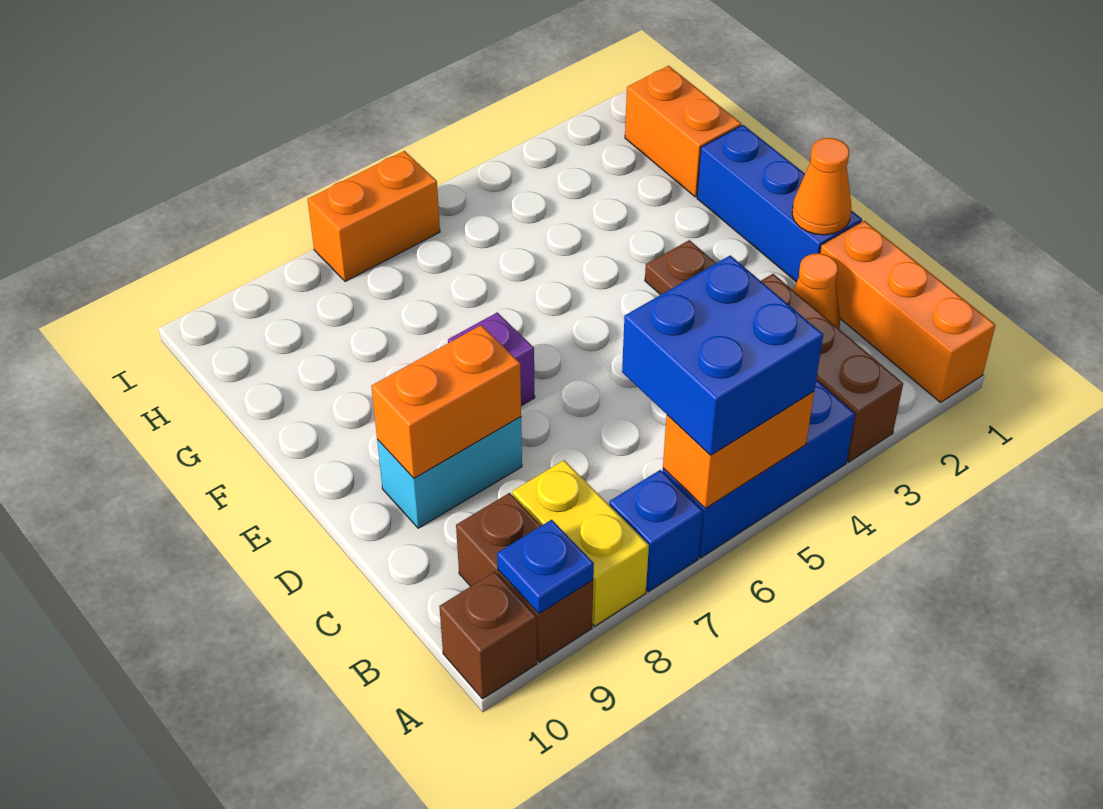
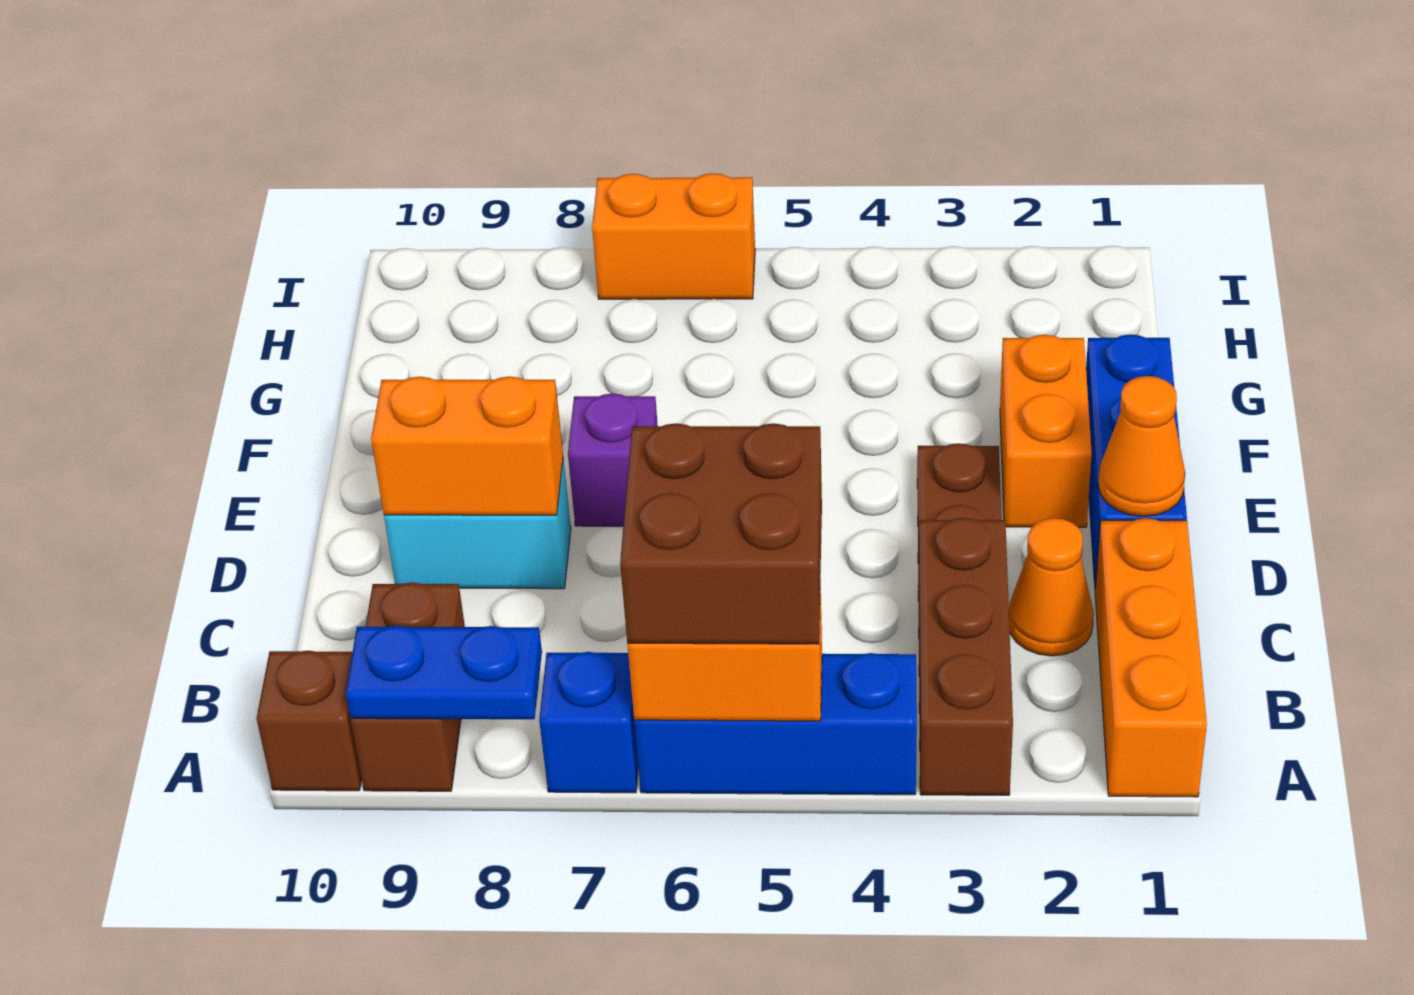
blue brick A5:B6 level 3 -> brown brick A5:B6 level 3
yellow brick A8:B8 level 1 -> none
blue plate A9 level 2 -> blue plate A8:A9 level 2
orange brick G1:H1 level 1 -> orange brick E2:F2 level 1

